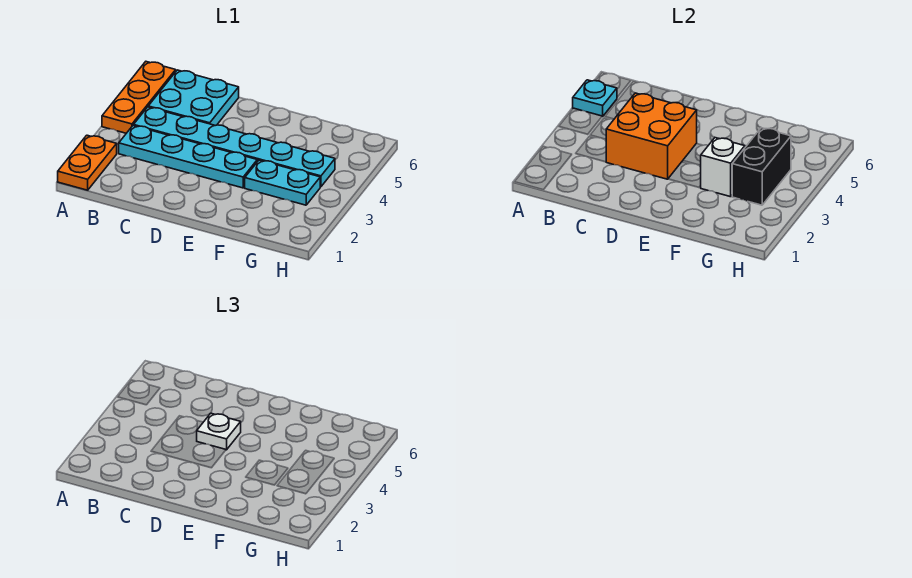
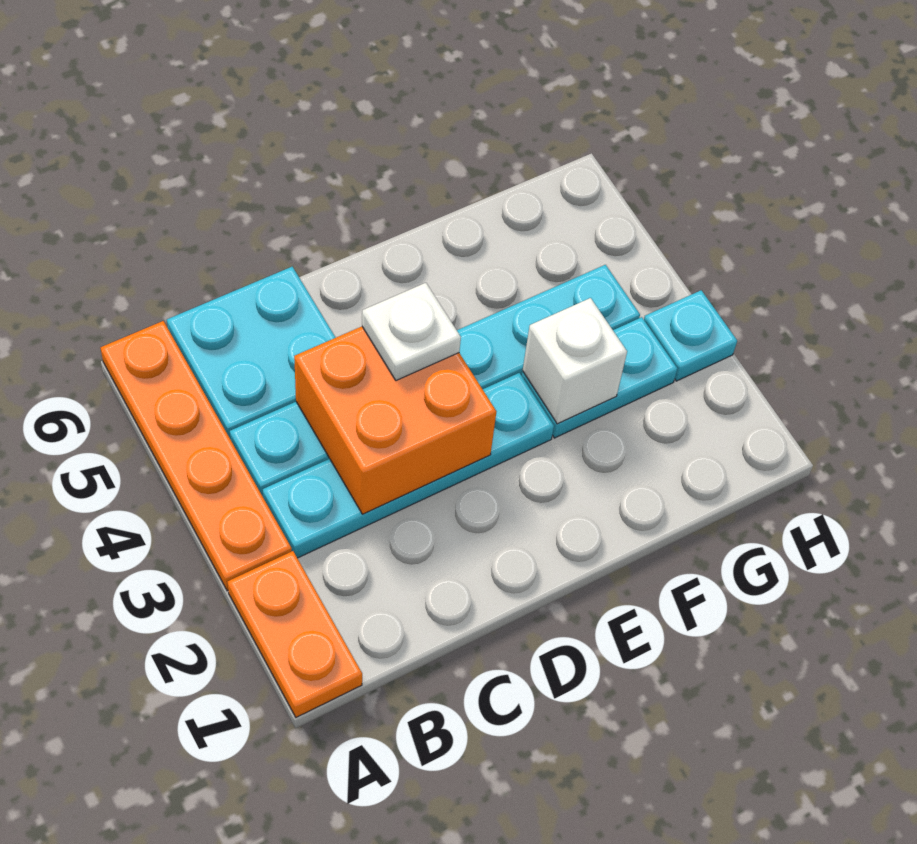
orange plate A4:A6 level 1 -> orange plate A3:A6 level 1
cyan plate A5 level 2 -> cyan plate H3 level 1
black brick G3:G4 level 2 -> none

